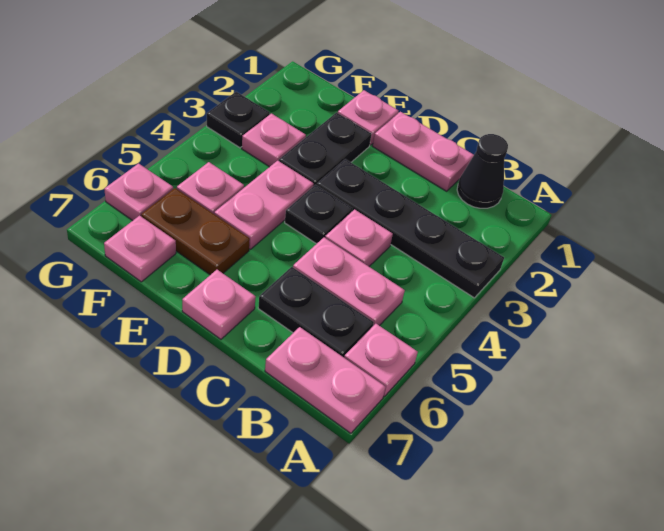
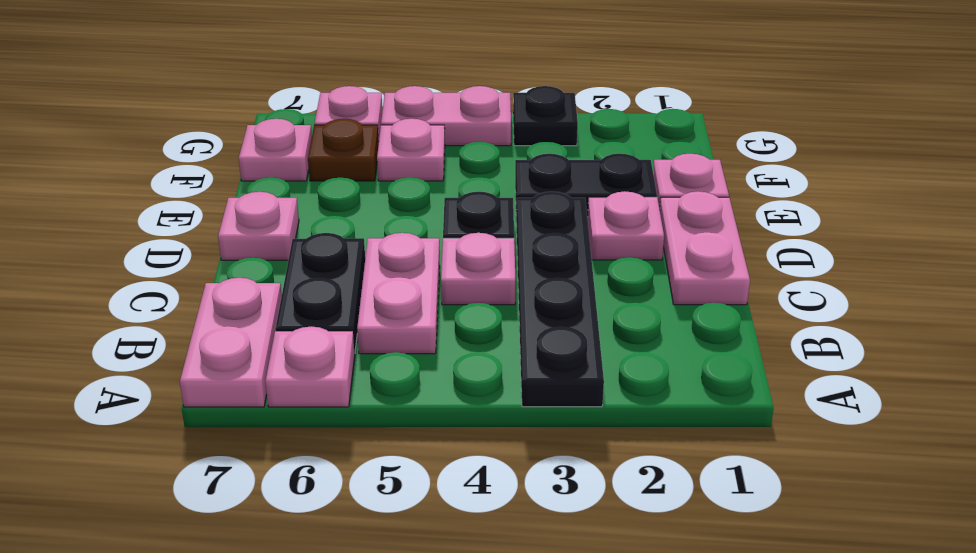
black cone B1 level 1 -> none
pink plate E4:E5 level 1 -> pink plate G4:G5 level 1
brown plate E6:F6 level 1 -> brown plate F6 level 1
pink plate F3 level 1 -> pink plate D2 level 1

